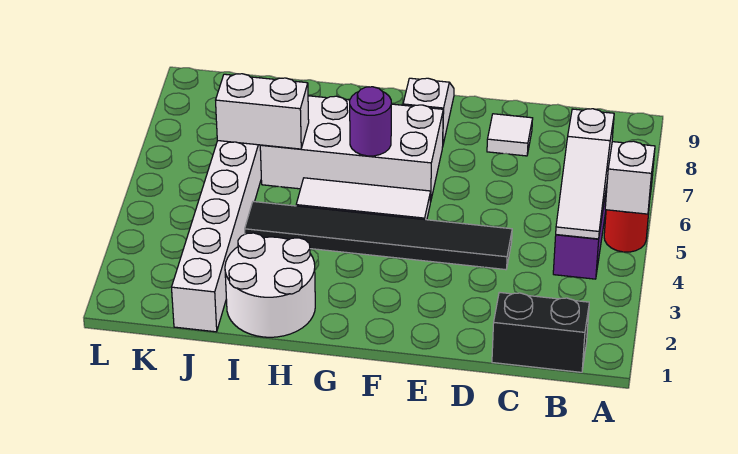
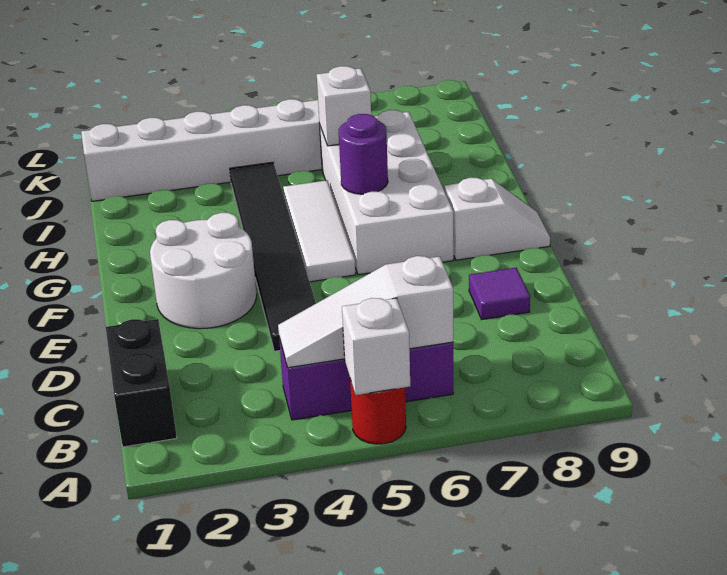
white tile D8 level 1 -> purple tile D8 level 1
white round brick H1:I2 level 1 -> white round brick E2:F3 level 1
white brick I6:J6 level 2 -> white brick I6 level 2

